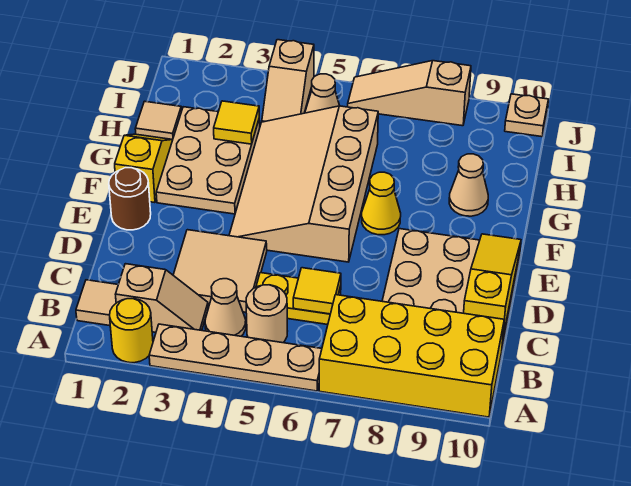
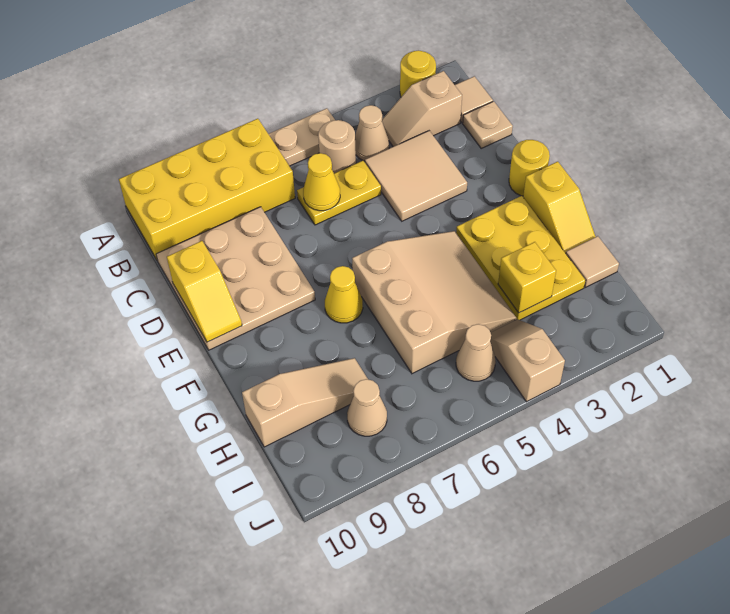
tan plate A3:A6 level 1 -> tan plate A5:A6 level 1
yellow tile C6 level 2 -> yellow cone C6 level 2
yellow slope C10:E10 level 2 top C -> yellow slope D10:E10 level 2 top D
brown round brick E1 level 1 -> yellow round brick E1 level 1
tan slope E4:H6 level 1 top 6 -> tan slope F4:H6 level 1 top 6
tan plate F2:H3 level 1 -> yellow plate F2:H3 level 1
tan cone G9 level 1 -> tan cone I8 level 1
yellow tile H3 level 2 -> yellow brick H3 level 2
tan slope J6:J8 level 1 top 8 -> tan slope H8:H10 level 1 top 10
tan plate J10 level 1 -> tan plate C1 level 1

